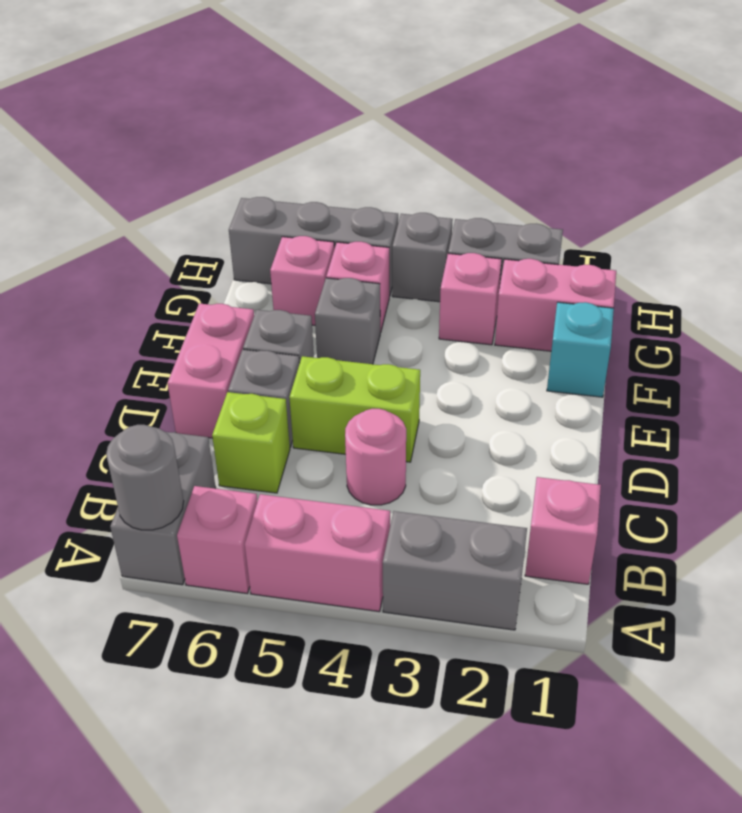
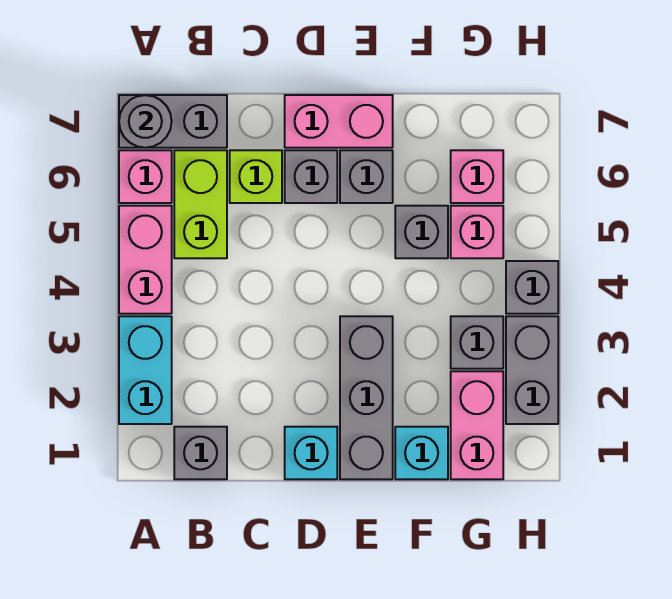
grey brick A2:A3 level 1 -> cyan brick A2:A3 level 1
pink brick B1 level 1 -> grey brick B1 level 1
pink round brick C4 level 1 -> none
none -> cyan brick D1 level 1
lime brick D4:D5 level 1 -> lime brick B5:B6 level 1
pink brick G3 level 1 -> grey brick G3 level 1
grey brick H5:H7 level 1 -> grey brick E1:E3 level 1

